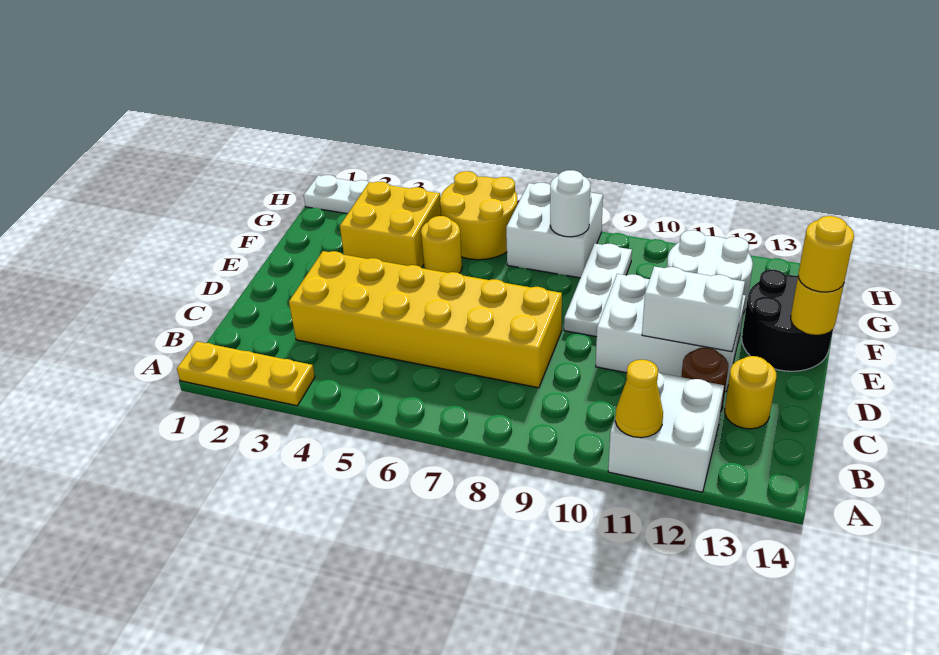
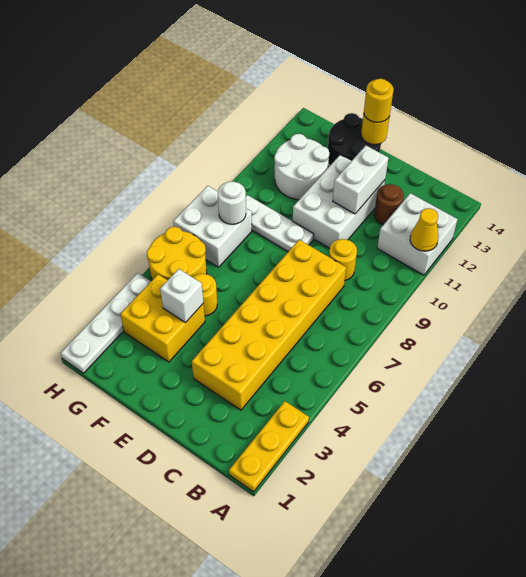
yellow round brick C13 level 1 -> yellow round brick C9 level 1
none -> white brick F4 level 2

